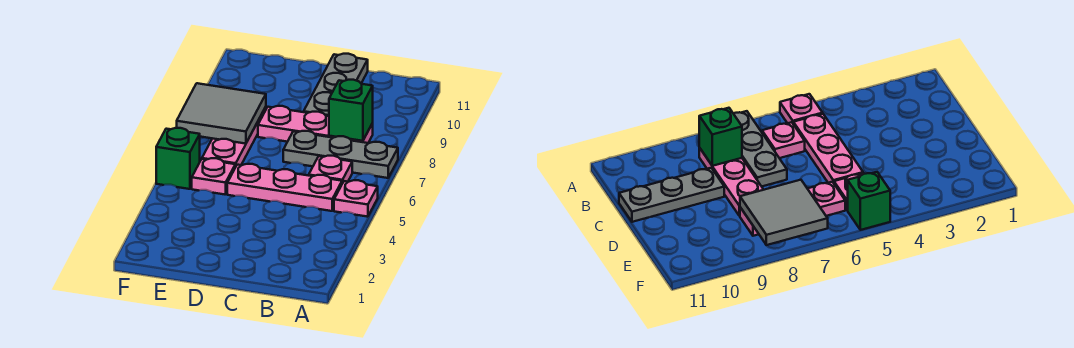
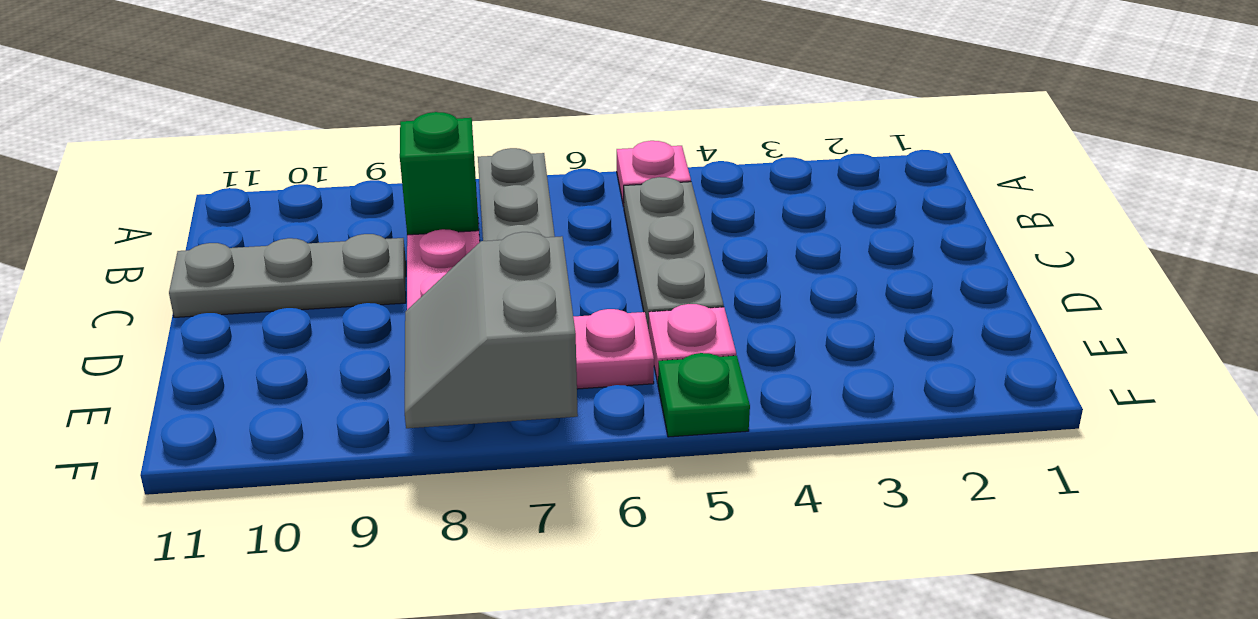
pink plate B5:D5 level 1 -> grey plate B5:D5 level 1
pink plate B6 level 1 -> none
grey tile E7:F8 level 2 -> grey slope E7:F8 level 2 top 7
green brick F5 level 1 -> green plate F5 level 1

